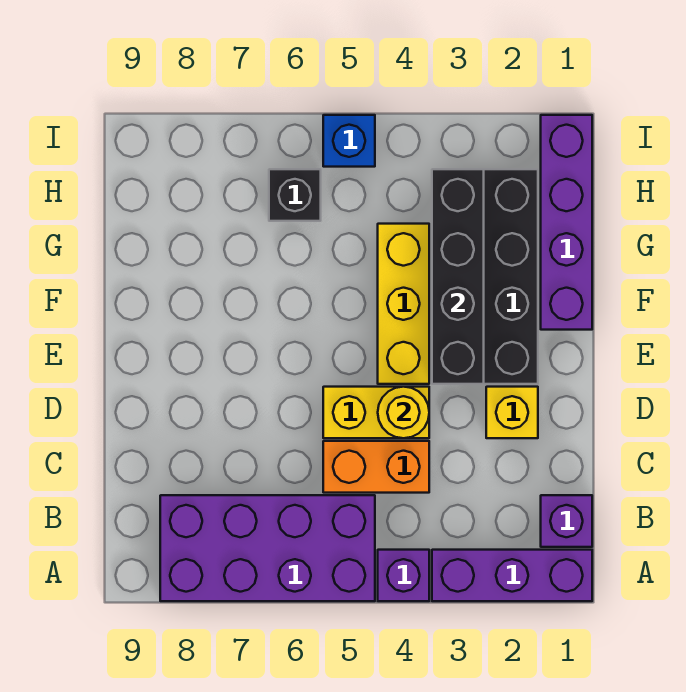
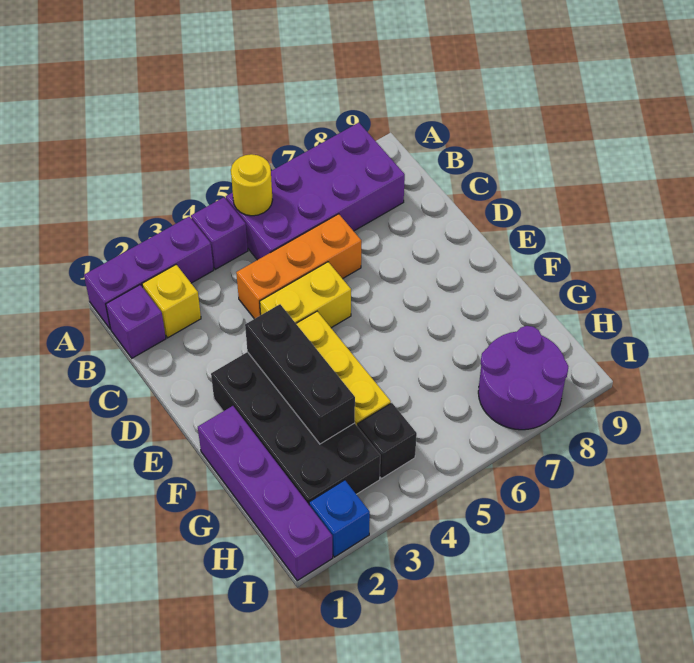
orange brick C4:C5 level 1 -> orange brick C4:C6 level 1
yellow brick D2 level 1 -> yellow brick B2 level 1
yellow round brick D4 level 2 -> yellow round brick A5 level 2
black brick E3:H3 level 2 -> black brick E3:G3 level 2
black brick H6 level 1 -> black brick H4 level 1
none -> purple round brick H7:I8 level 1
blue brick I5 level 1 -> blue brick I2 level 1

